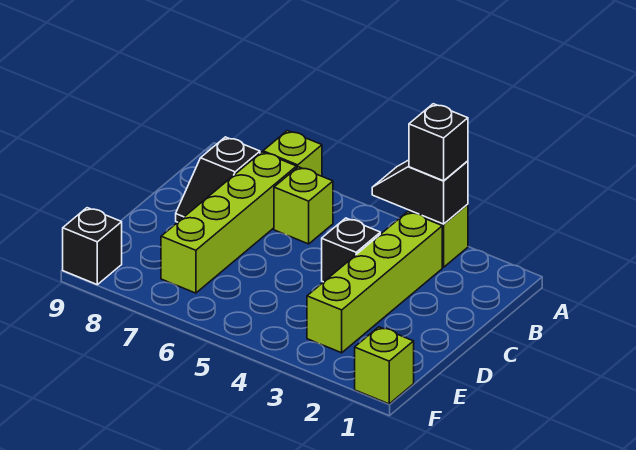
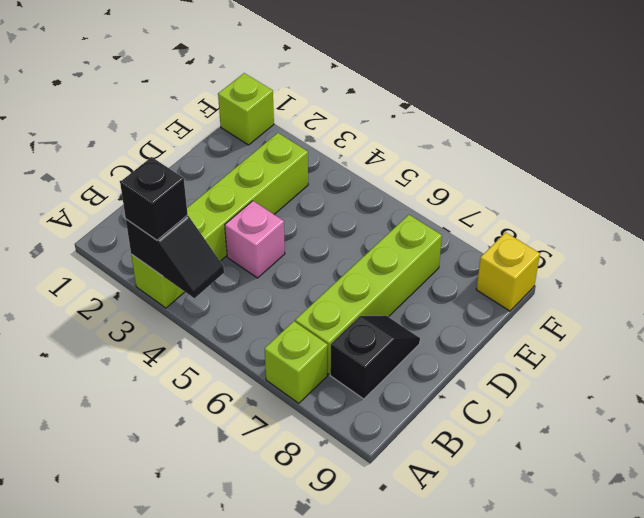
lime brick B6 level 1 -> none
black brick C4 level 1 -> pink brick C4 level 1
black brick F9 level 1 -> yellow brick F9 level 1

